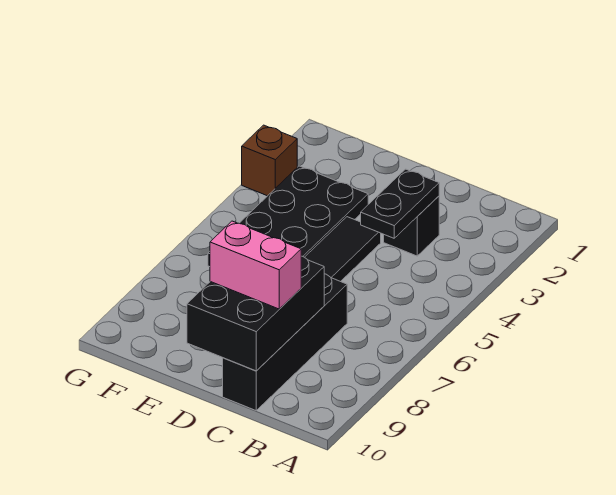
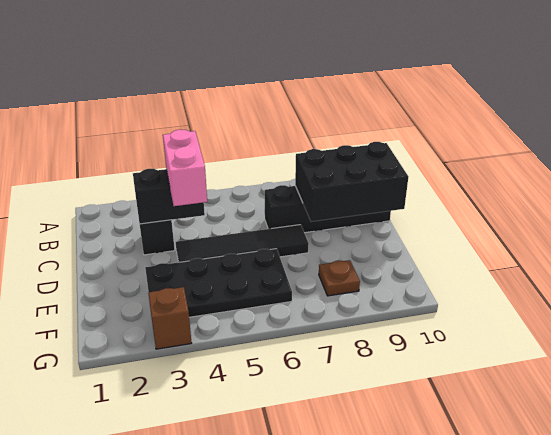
black plate C3:C4 level 2 -> black brick C3:C4 level 2
pink brick C9:D9 level 3 -> pink brick C4:D4 level 3
none -> brown plate F8 level 1

